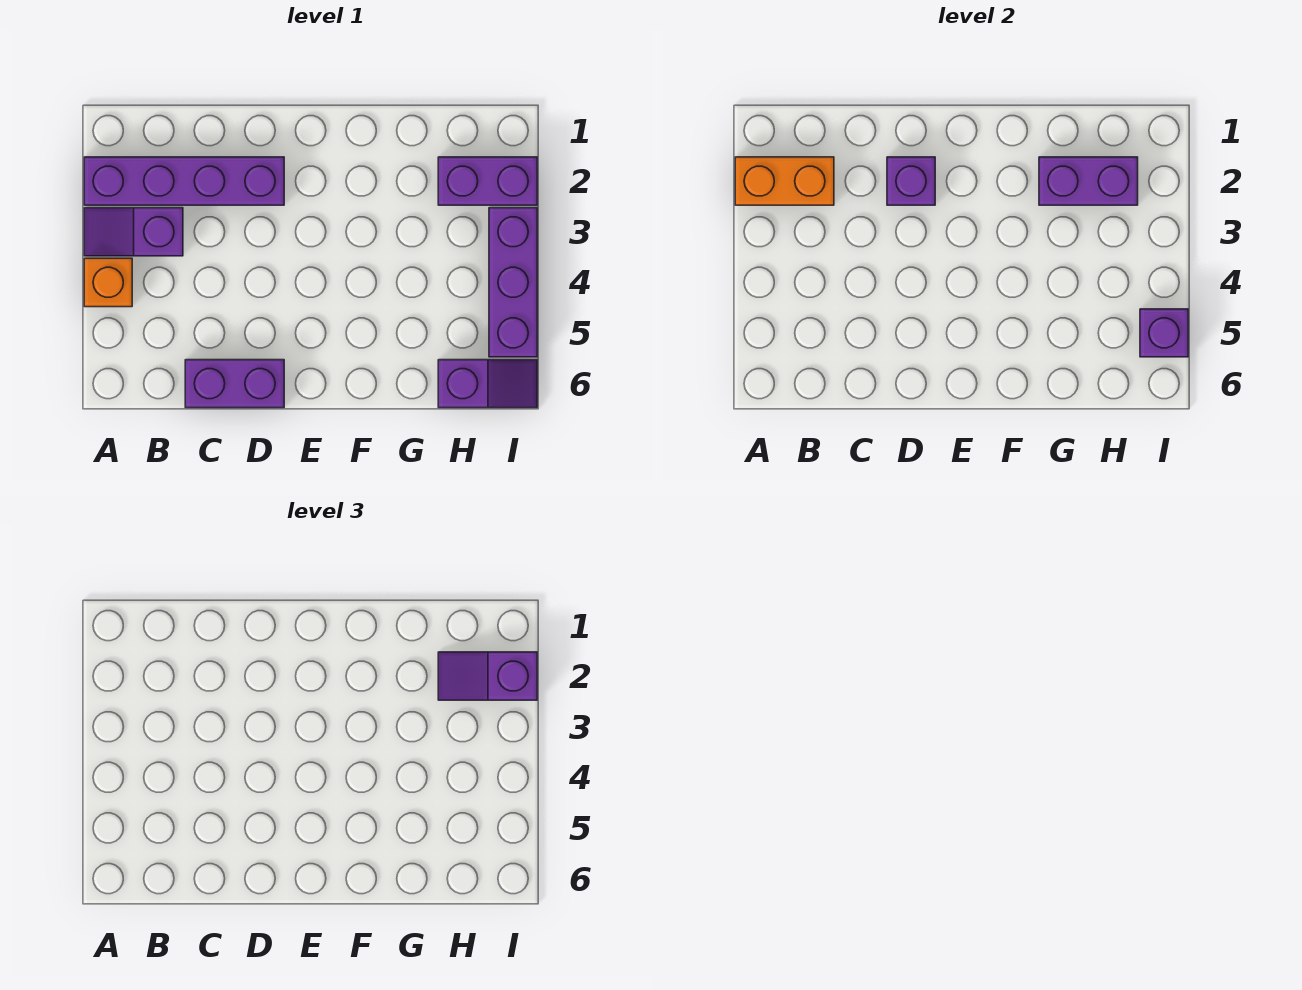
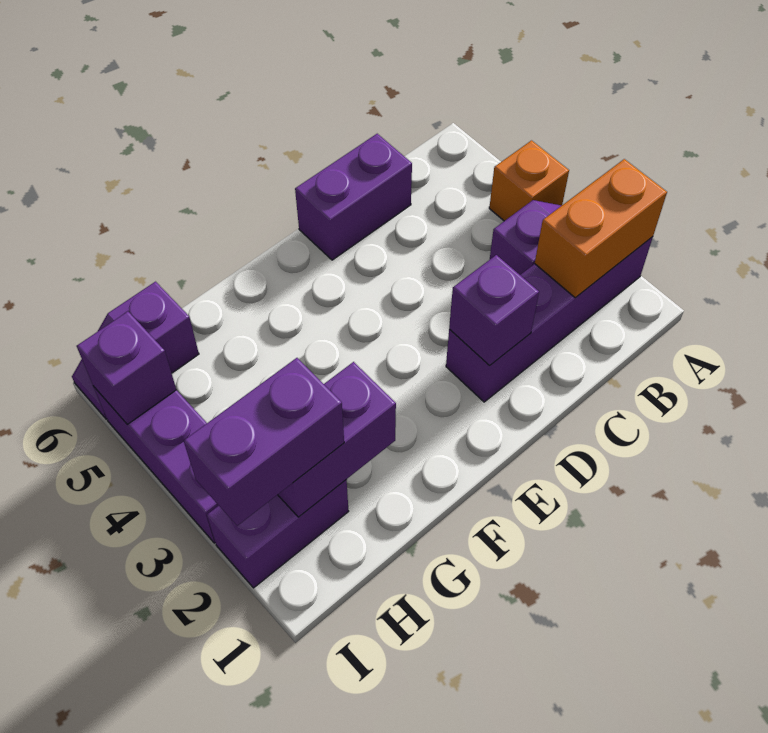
purple slope H2:I2 level 3 top I -> purple brick H2:I2 level 3

